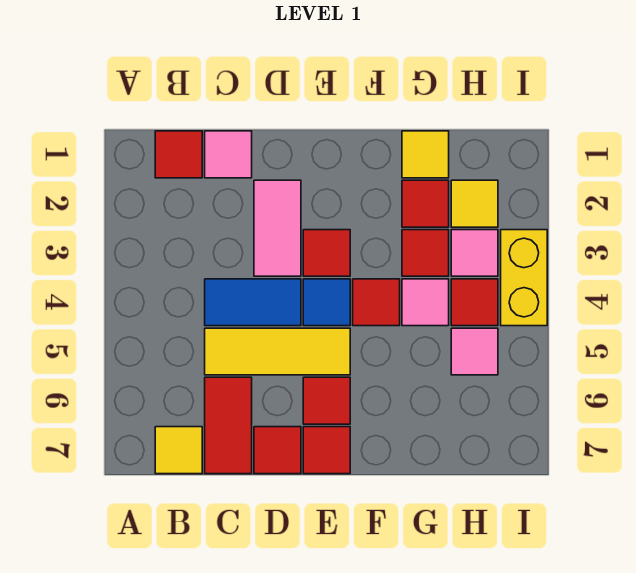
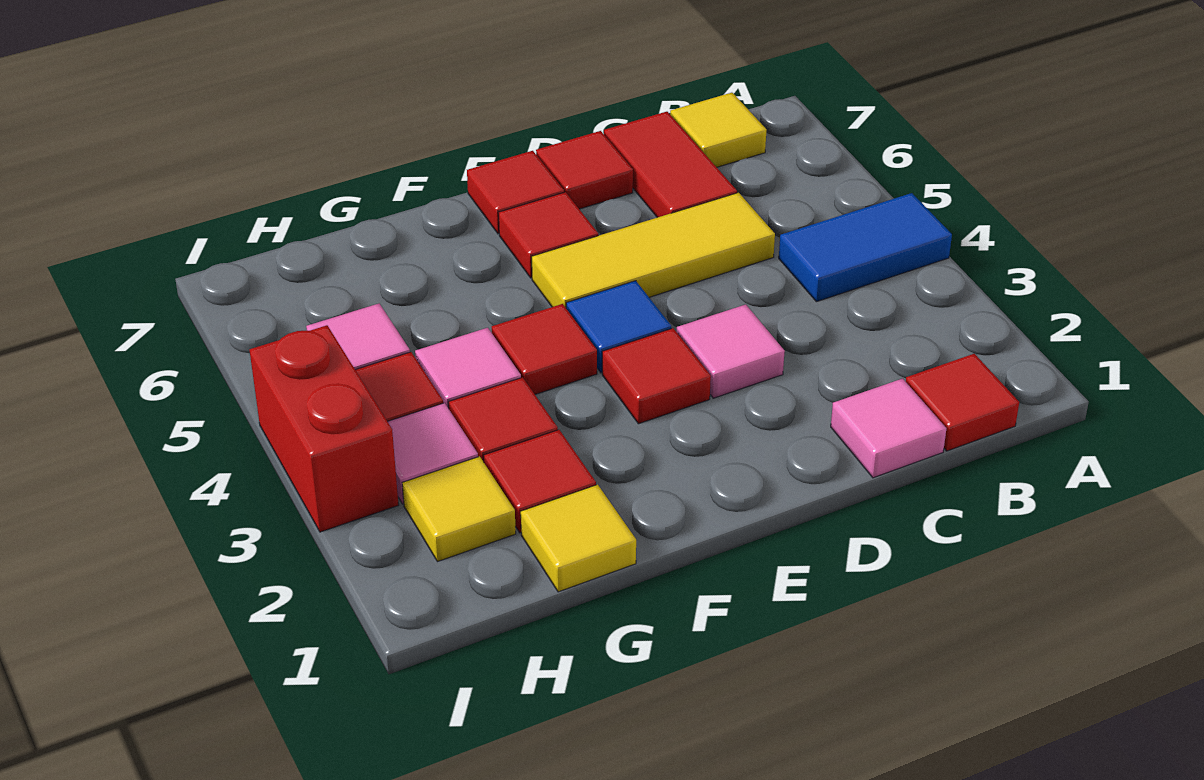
blue tile C4:D4 level 1 -> blue tile A4:B4 level 1
pink tile D2:D3 level 1 -> pink tile D3 level 1
yellow brick I3:I4 level 1 -> red brick I3:I4 level 1

